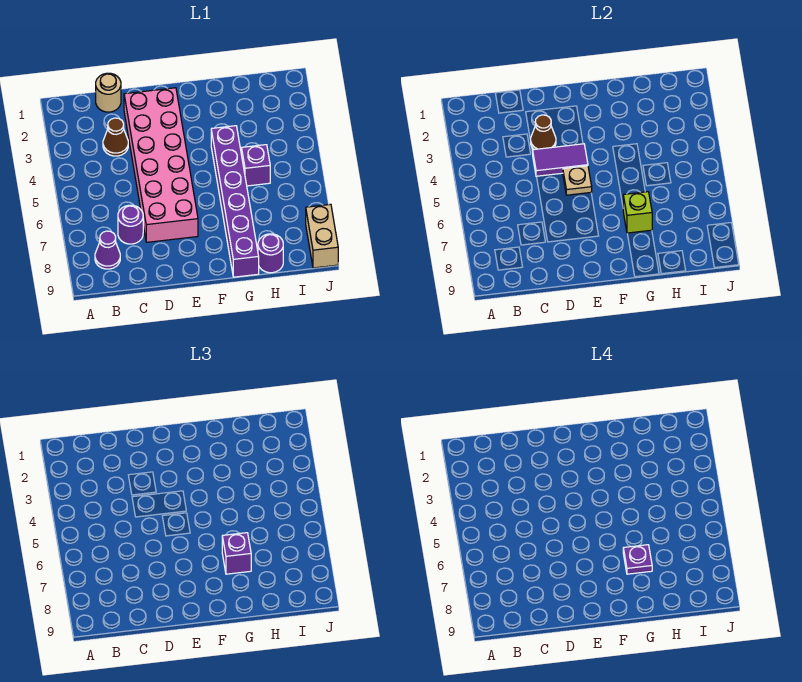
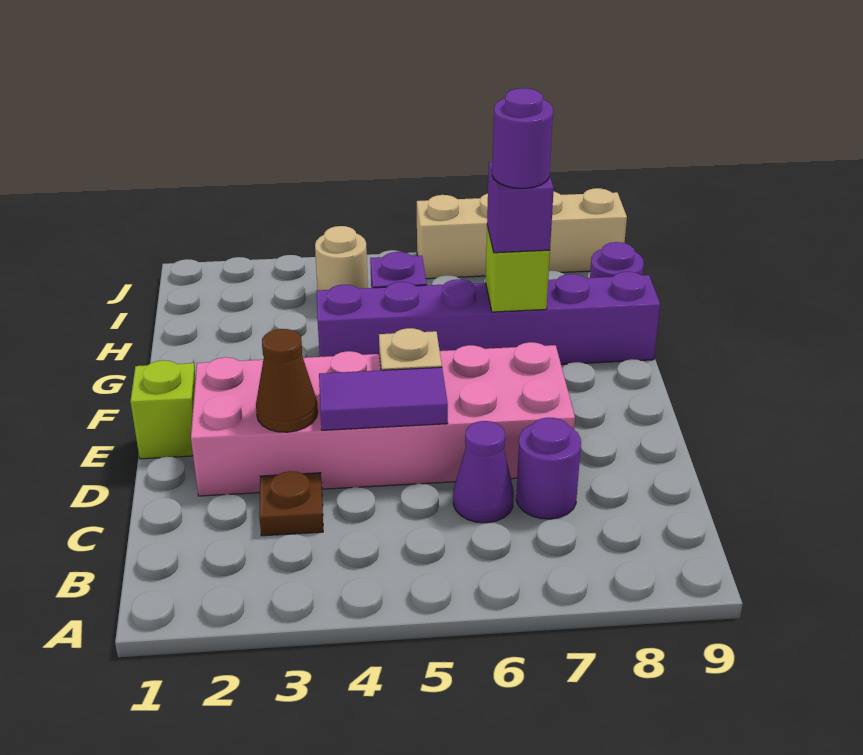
purple cone B8 level 1 -> purple cone C6 level 1
tan round brick C1 level 1 -> tan round brick I4 level 1
brown cone C3 level 1 -> brown plate C3 level 1
purple tile D4:E4 level 2 -> purple tile D4:D5 level 2
none -> lime brick E1 level 1
purple plate G7 level 4 -> purple round brick G7 level 4
tan brick J8:J9 level 1 -> tan brick J6:J9 level 1

